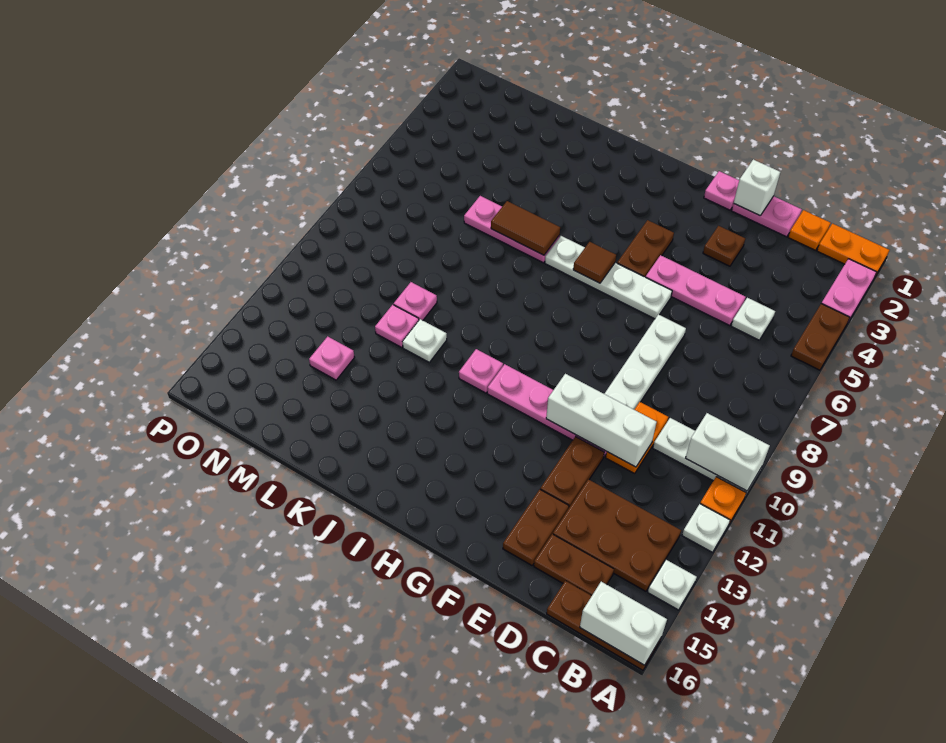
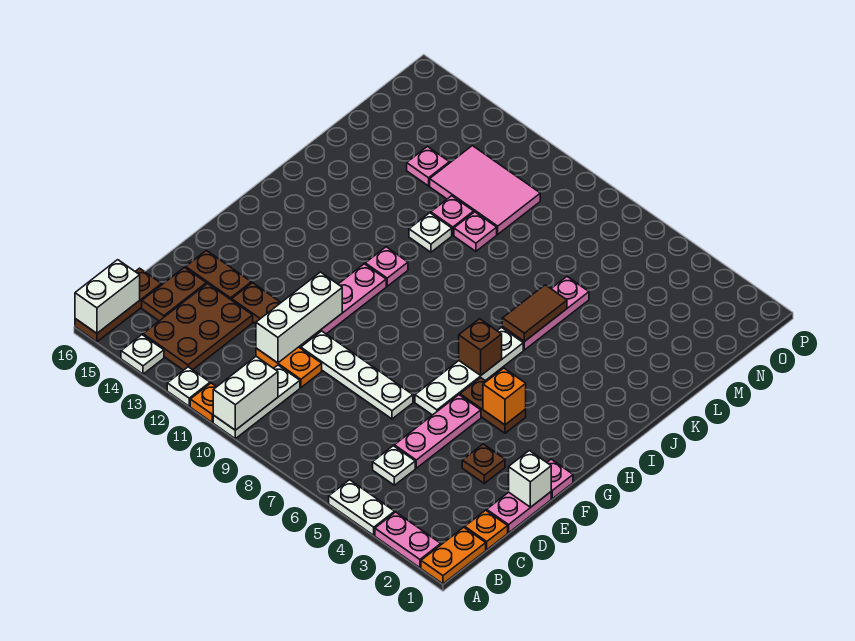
brown plate A4:A5 level 1 -> white plate A4:A5 level 1
none -> orange brick G4 level 2
brown tile H6 level 2 -> brown brick H6 level 2
none -> pink tile M10:N12 level 1

